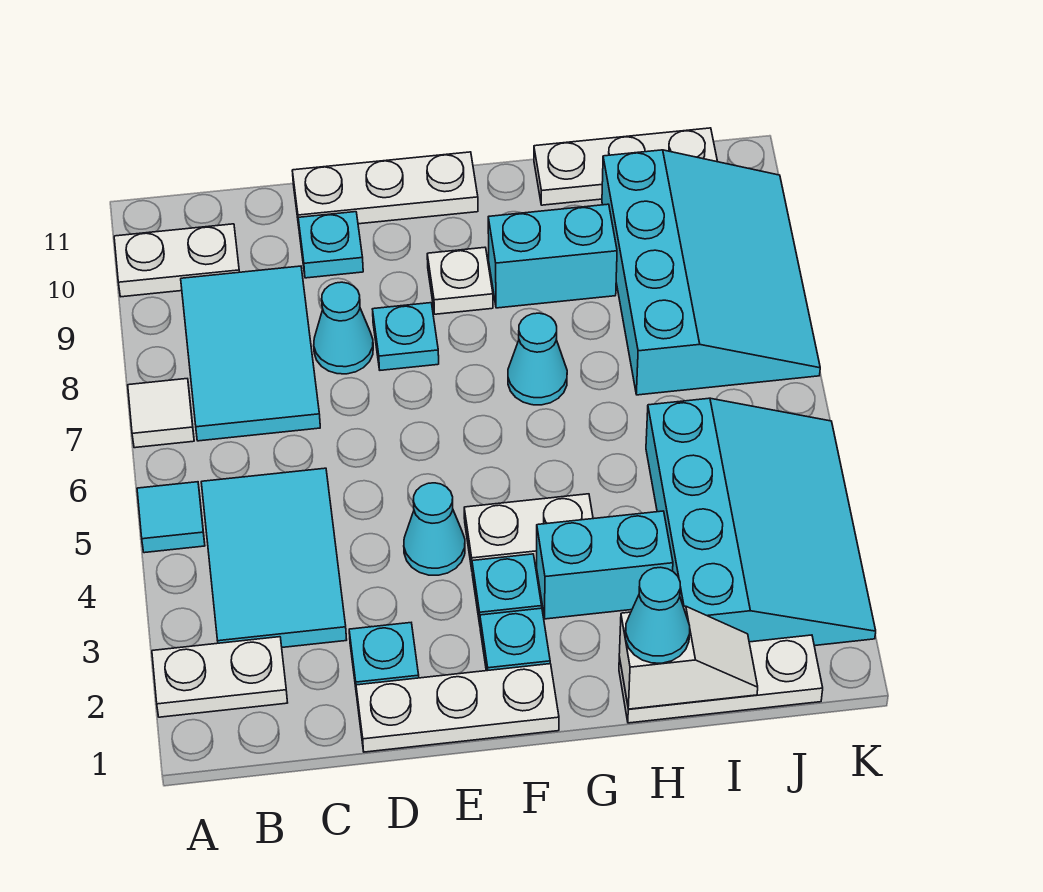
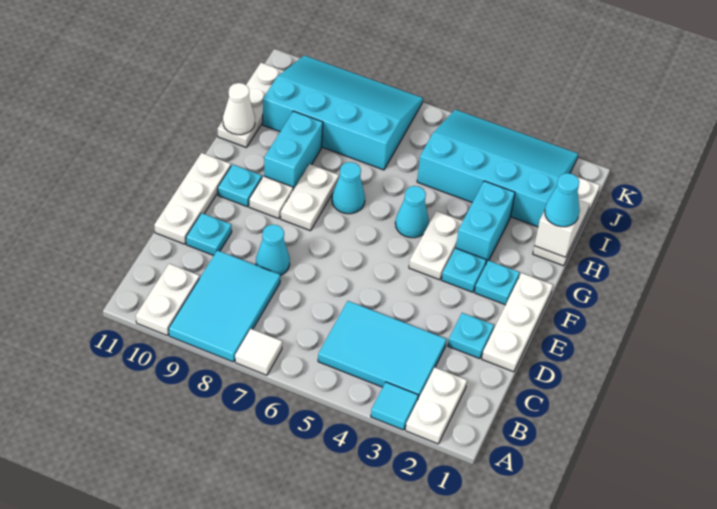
cyan tile A5 level 1 -> cyan tile A3 level 1
cyan tile B7:C9 level 1 -> cyan tile A8:C9 level 1
cyan cone E4 level 1 -> cyan cone G5 level 1
cyan plate E8 level 1 -> cyan plate F10 level 1
none -> white plate F8:G8 level 1
none -> white cone H11 level 2

